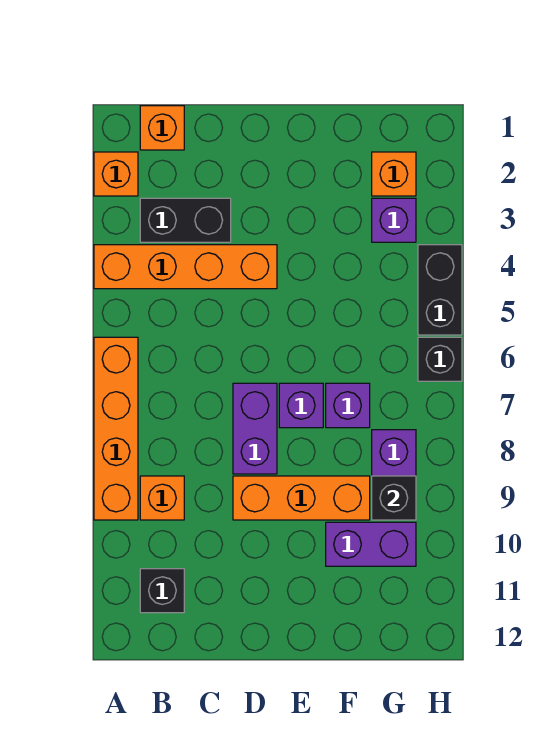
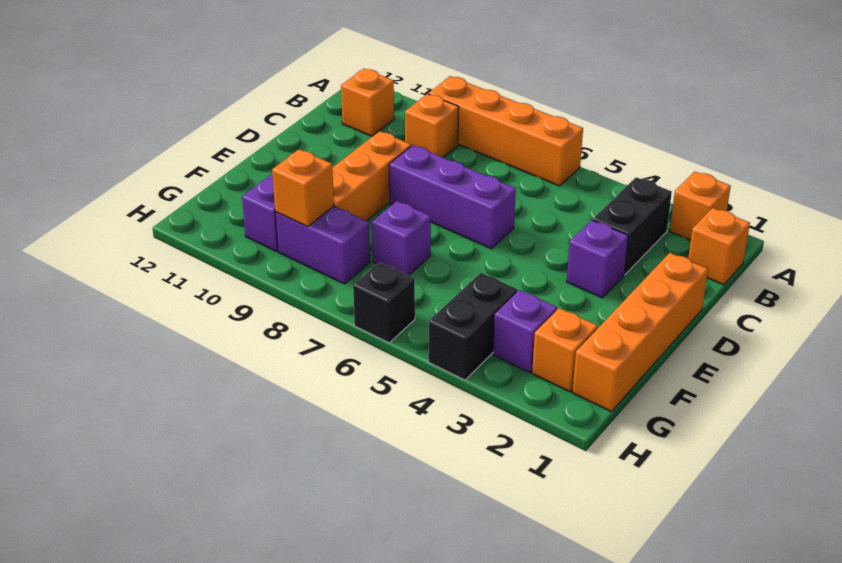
orange brick A4:D4 level 1 -> orange brick D1:G1 level 1
black brick B11 level 1 -> orange brick B11 level 1
purple brick D7:D8 level 1 -> purple brick D6:D8 level 1
purple brick E7 level 1 -> purple brick D3 level 1
black brick G9 level 2 -> orange brick G9 level 2
black brick H4:H5 level 1 -> black brick G4:H4 level 1

